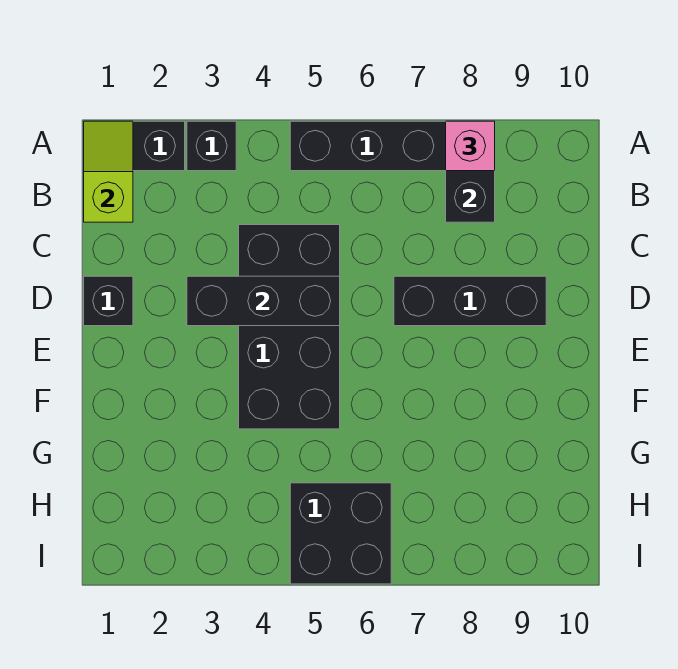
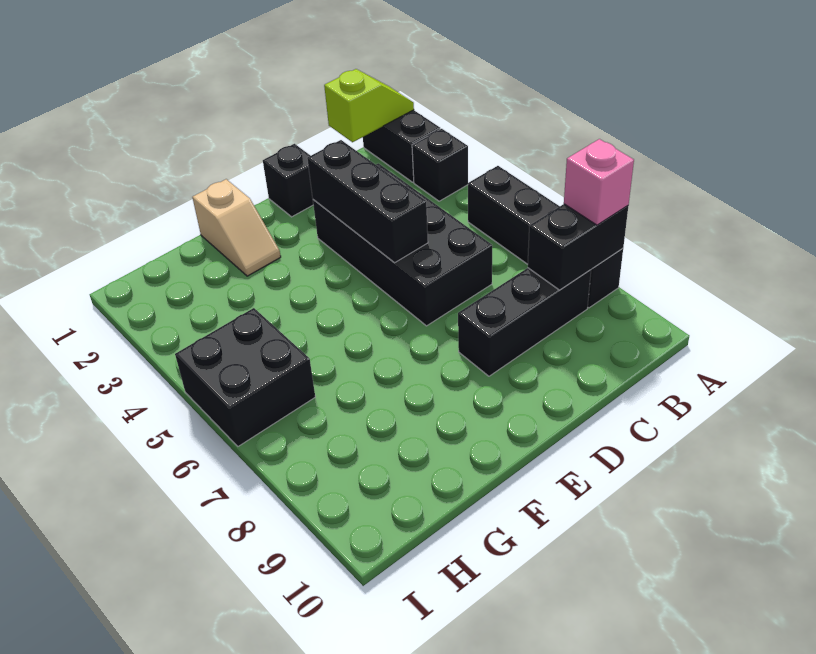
black brick C4:F5 level 1 -> black brick C3:D6 level 1
black brick D7:D9 level 1 -> black brick B8:D8 level 1
none -> tan slope F1:F2 level 1 top 1

